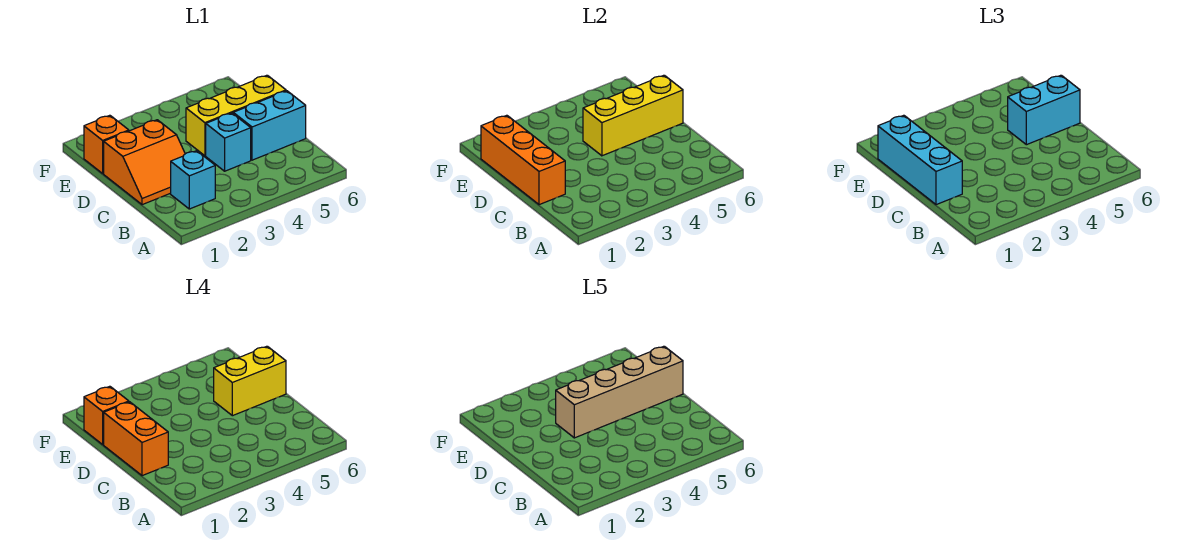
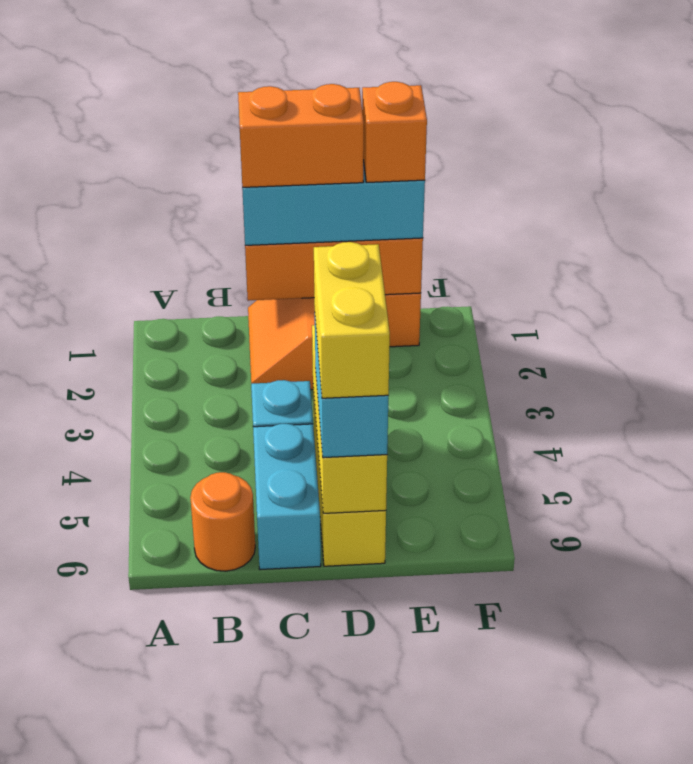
cyan brick B2 level 1 -> none
none -> orange round brick B6 level 1
tan brick D3:D6 level 5 -> none

